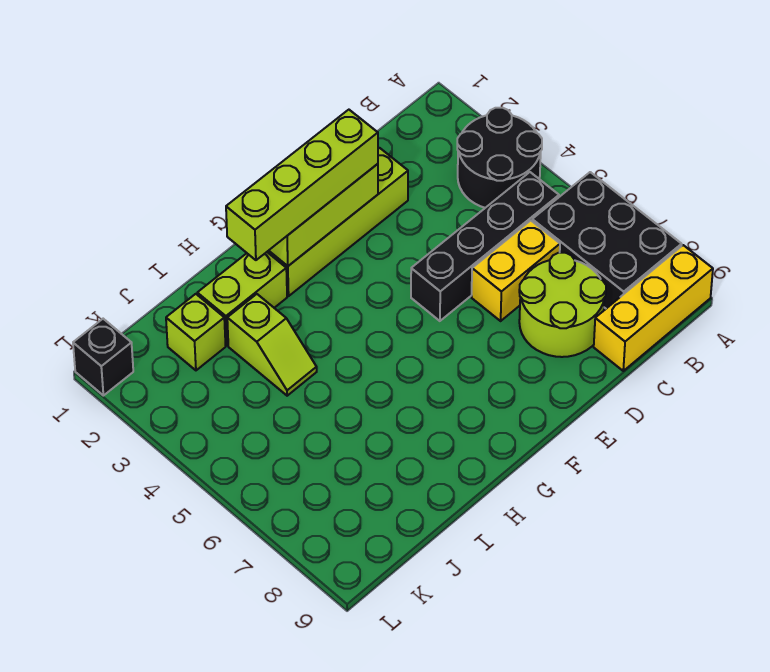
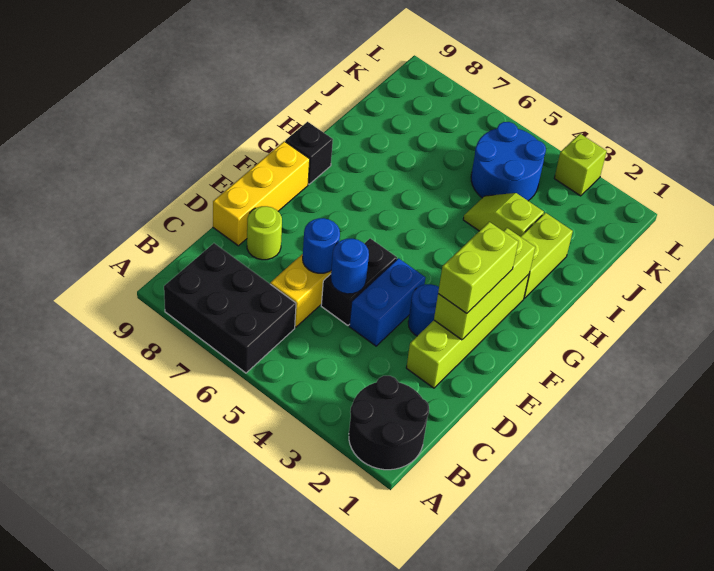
black round brick A3:B4 level 1 -> black round brick A1:B2 level 1
yellow brick A9:C9 level 1 -> yellow brick D9:F9 level 1
black brick B5:E5 level 1 -> black brick D5:E5 level 1
lime round brick C7:D8 level 1 -> lime round brick D8 level 1
none -> blue brick D4:E4 level 1
none -> blue round brick D5 level 2
none -> blue round brick D6 level 2
lime brick E2:H2 level 3 -> lime brick E2:F2 level 3
none -> blue round brick E3 level 1
lime brick J2 level 1 -> lime brick L3 level 1
none -> blue round brick J4:K5 level 1
black brick L1 level 1 -> black brick G9 level 1

